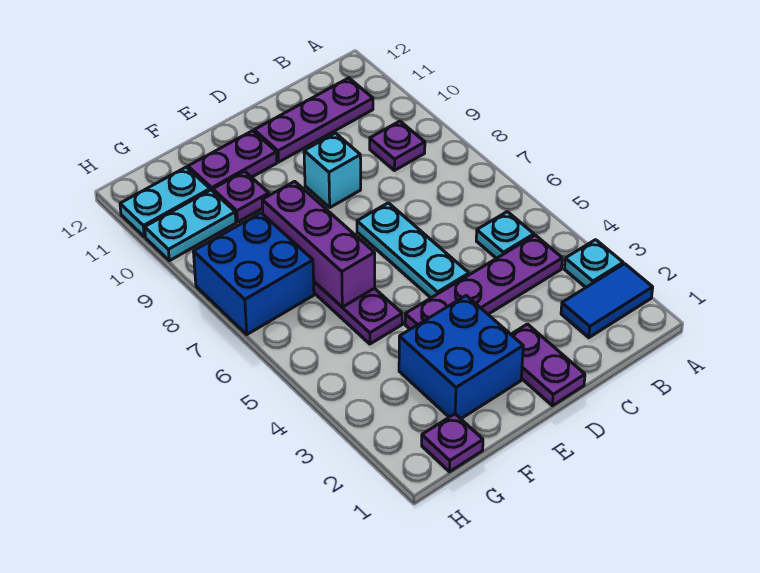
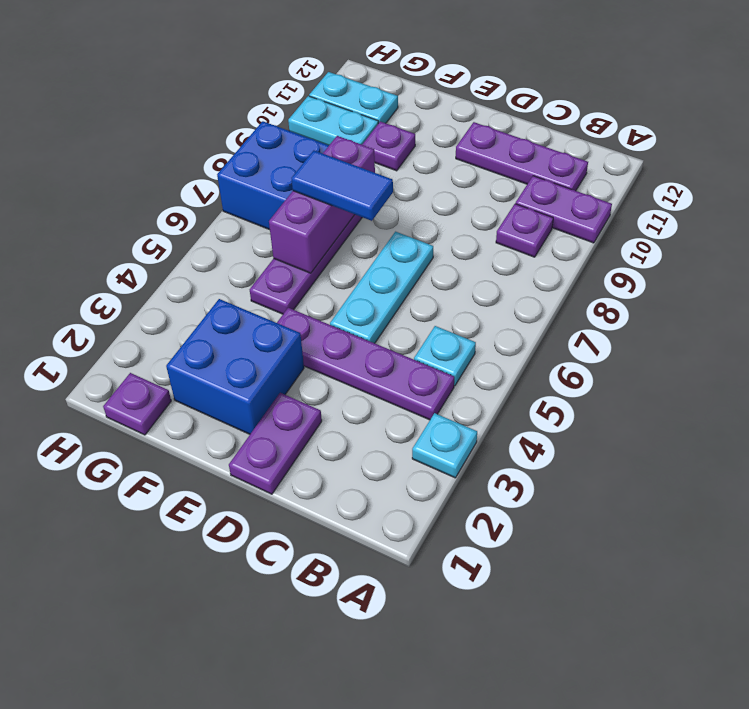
blue tile A2:B2 level 1 -> blue tile E7:F7 level 3
cyan brick D9 level 1 -> none
purple plate E11:F11 level 1 -> purple plate A10:B10 level 1

